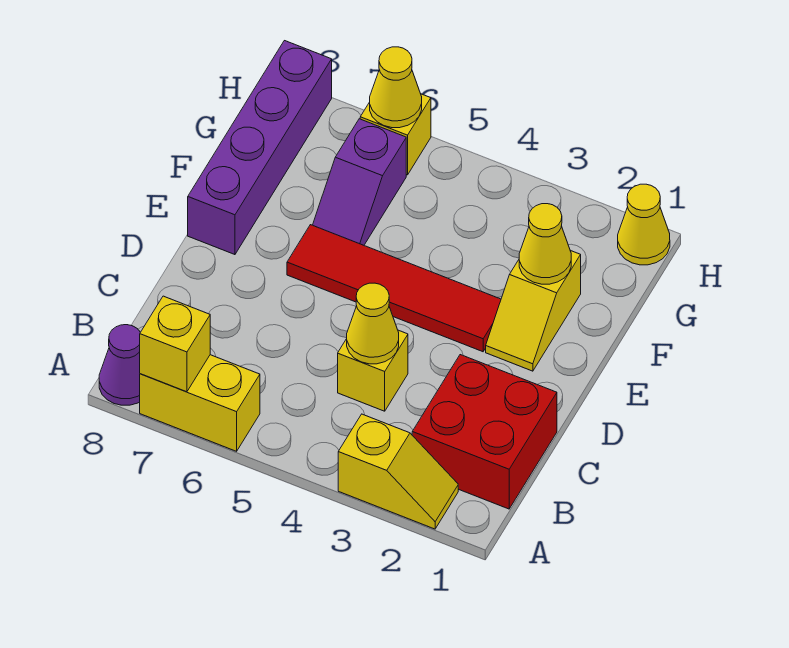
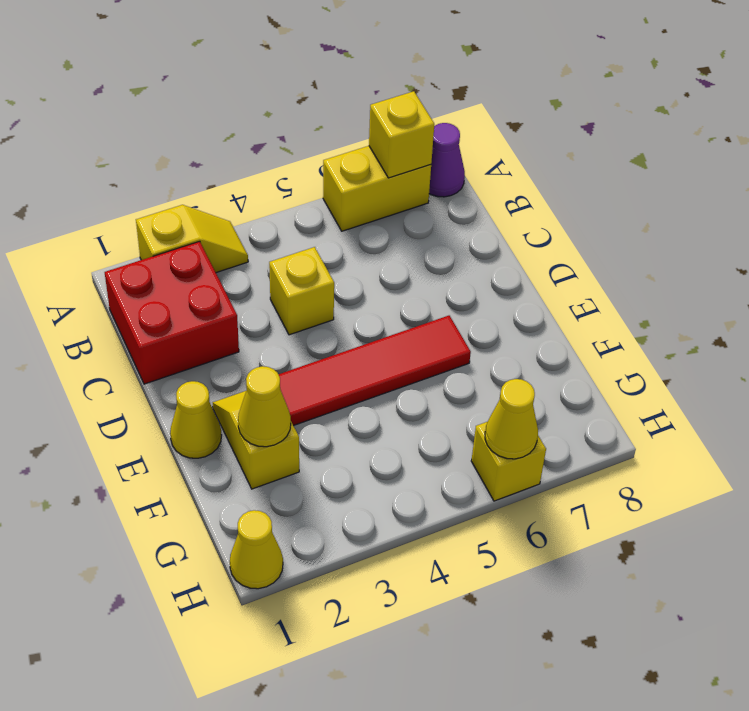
yellow slope A2:A3 level 1 top 3 -> yellow slope A2:A3 level 1 top 2
yellow cone C4 level 2 -> yellow cone E1 level 1
purple brick E8:H8 level 1 -> none
purple slope F6:G6 level 1 top G -> none

